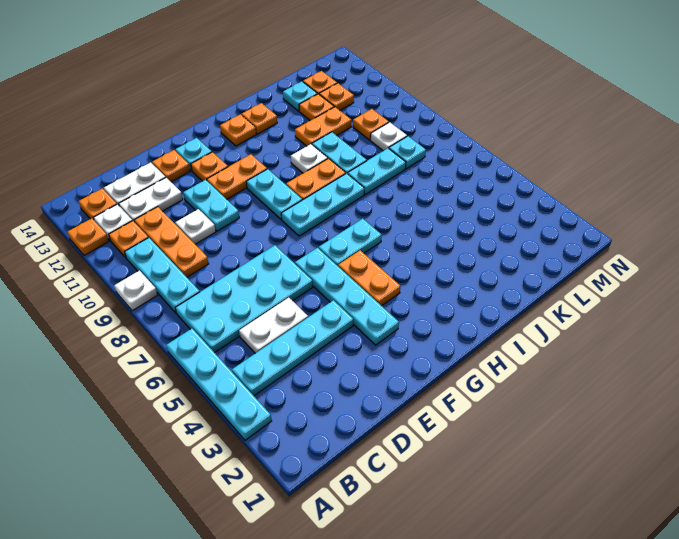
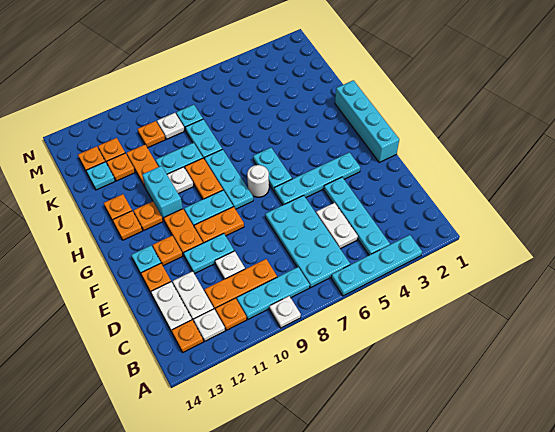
orange plate A12 level 1 -> orange plate H12 level 1
none -> cyan brick F1:I1 level 1
orange plate G4:G5 level 1 -> orange plate F9:F10 level 1
none -> white round brick G7 level 1
none -> cyan brick H11:I11 level 1

